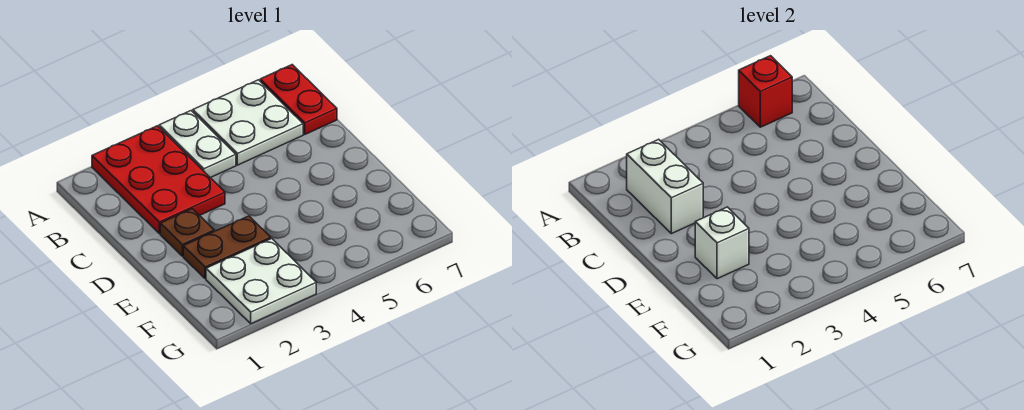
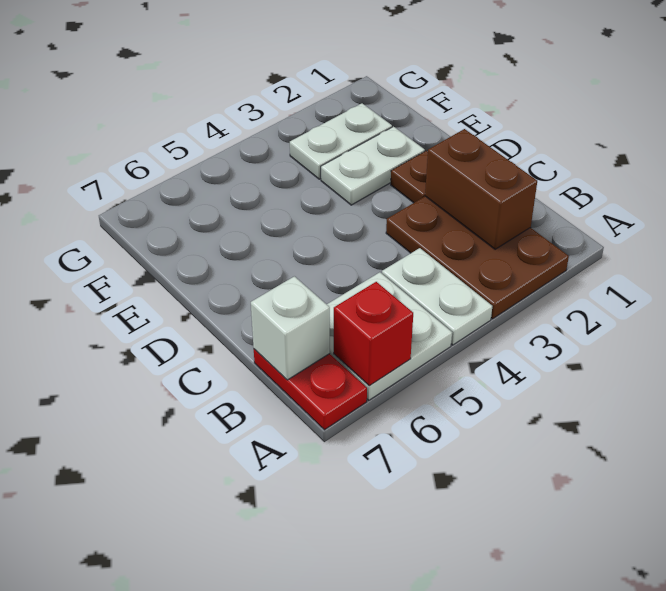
red plate A2:C3 level 1 -> brown plate A2:C3 level 1
white brick B2:C2 level 2 -> brown brick B2:C2 level 2
brown plate E2:E3 level 1 -> white plate E2:E3 level 1
white brick E2 level 2 -> white brick B7 level 2
white plate F2:G3 level 1 -> white plate F2:F3 level 1

